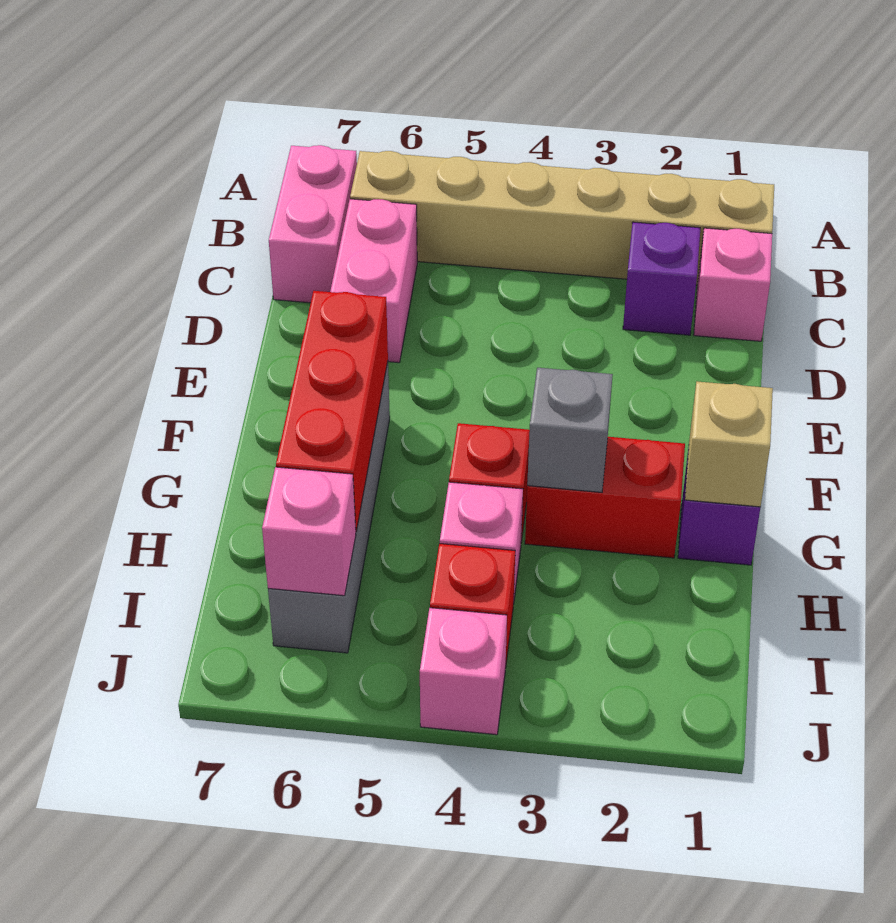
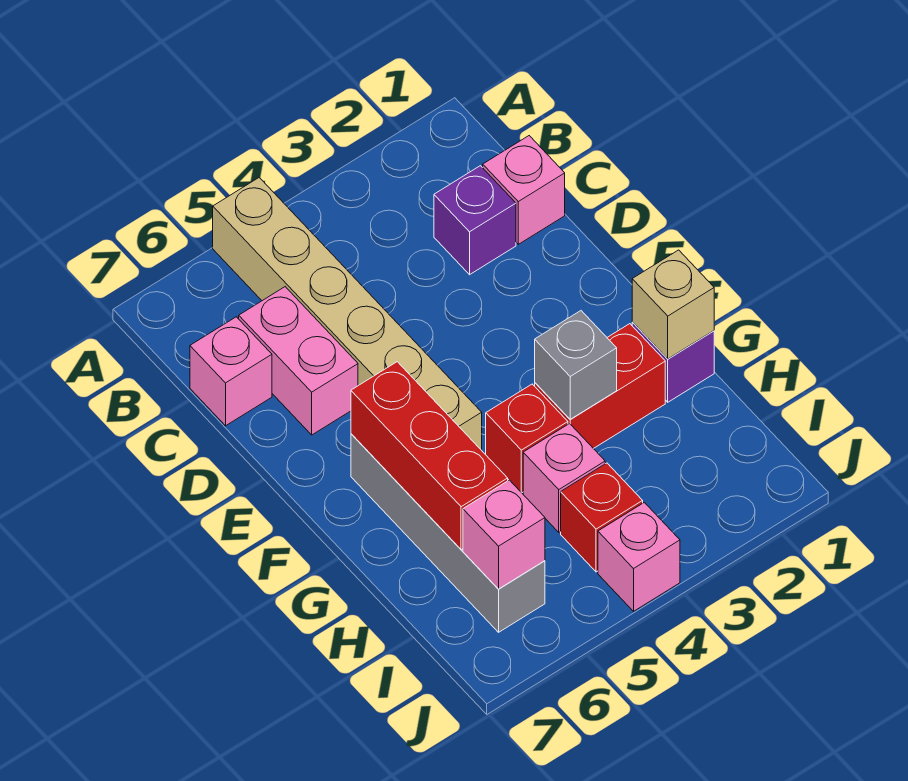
tan brick B1:B6 level 1 -> tan brick A5:F5 level 1
pink brick B7:C7 level 1 -> pink brick C7 level 1

